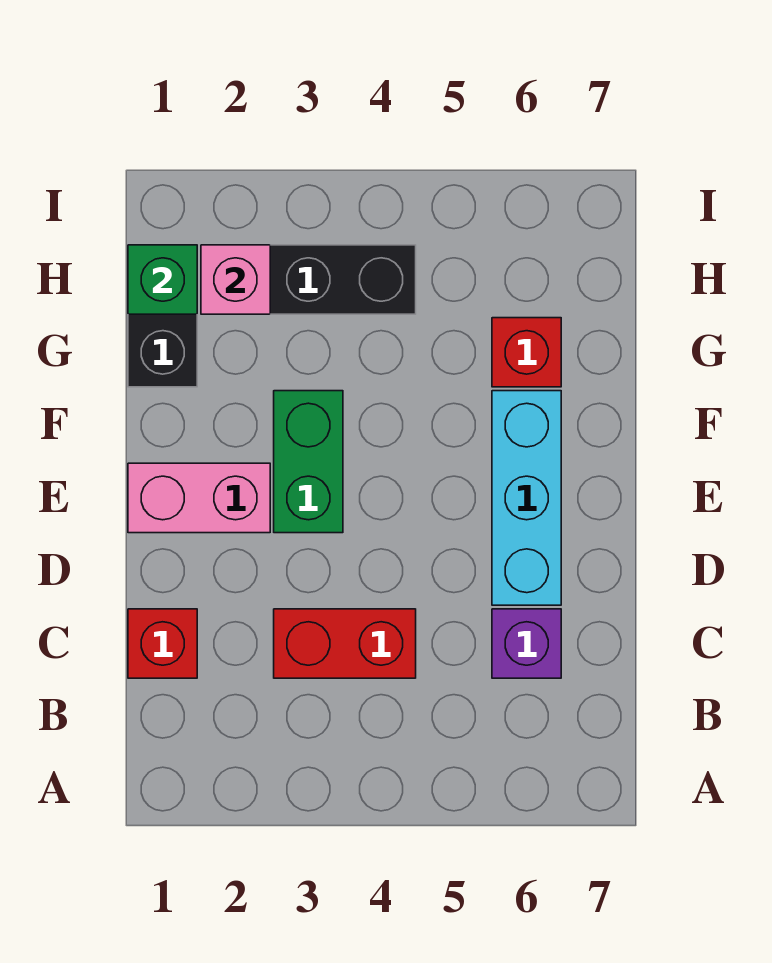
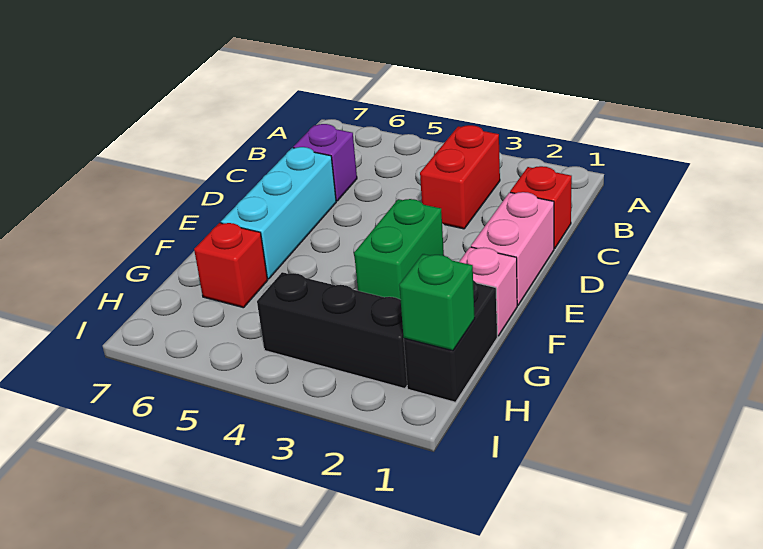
red brick C3:C4 level 1 -> red brick B3:C3 level 1
pink brick E1:E2 level 1 -> pink brick D1:E1 level 1
pink brick H2 level 2 -> pink brick F1 level 1

